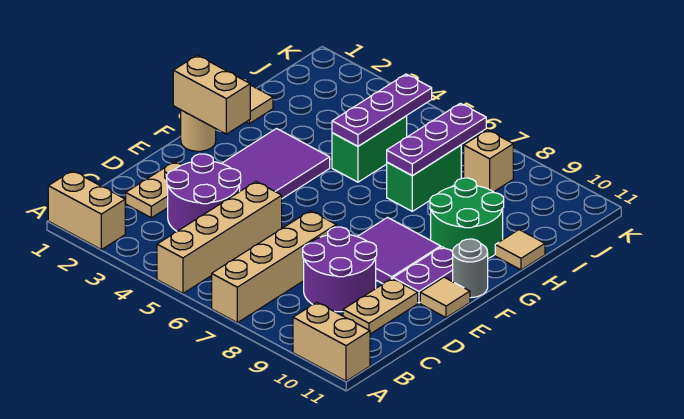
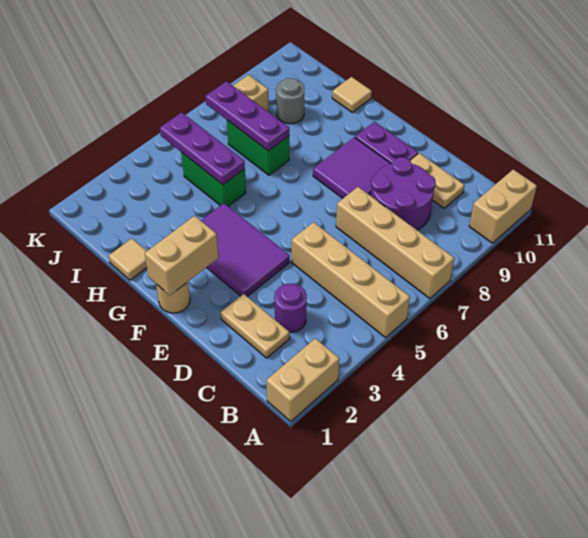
purple round brick C3:D4 level 1 -> purple round brick C3 level 1
tan tile E11 level 1 -> none
grey round brick F11 level 1 -> grey round brick I9 level 1
green round brick G9:H10 level 1 -> none

